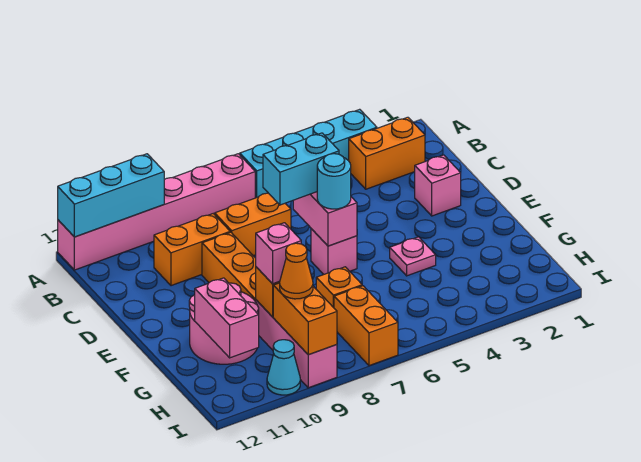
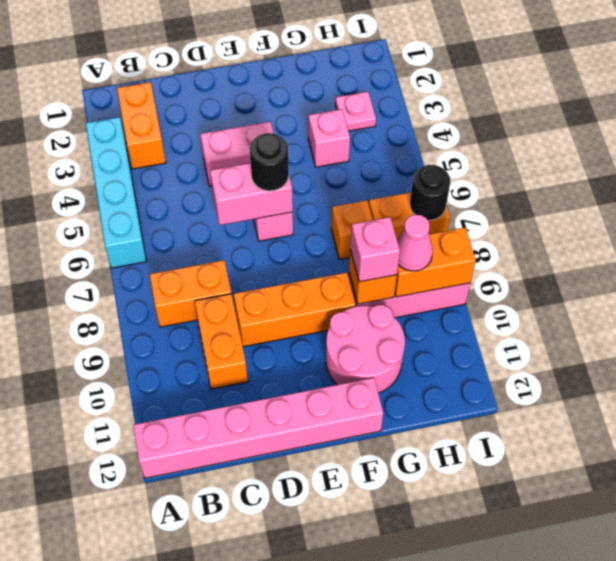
pink brick A7:A12 level 1 -> pink brick A12:F12 level 1
cyan brick A10:A12 level 2 -> none
orange brick C7:C8 level 1 -> orange brick B8:C8 level 1
pink brick D2 level 1 -> pink brick G4 level 1
cyan brick D6:D7 level 3 -> none
cyan round brick E6 level 3 -> black round brick E6 level 3
pink plate F4 level 1 -> pink plate H3 level 1
pink brick G11:H11 level 2 -> pink brick D4:E4 level 1
orange cone H9 level 3 -> pink cone H9 level 3
none -> black round brick I7 level 2
cyan cone I10 level 1 -> none

